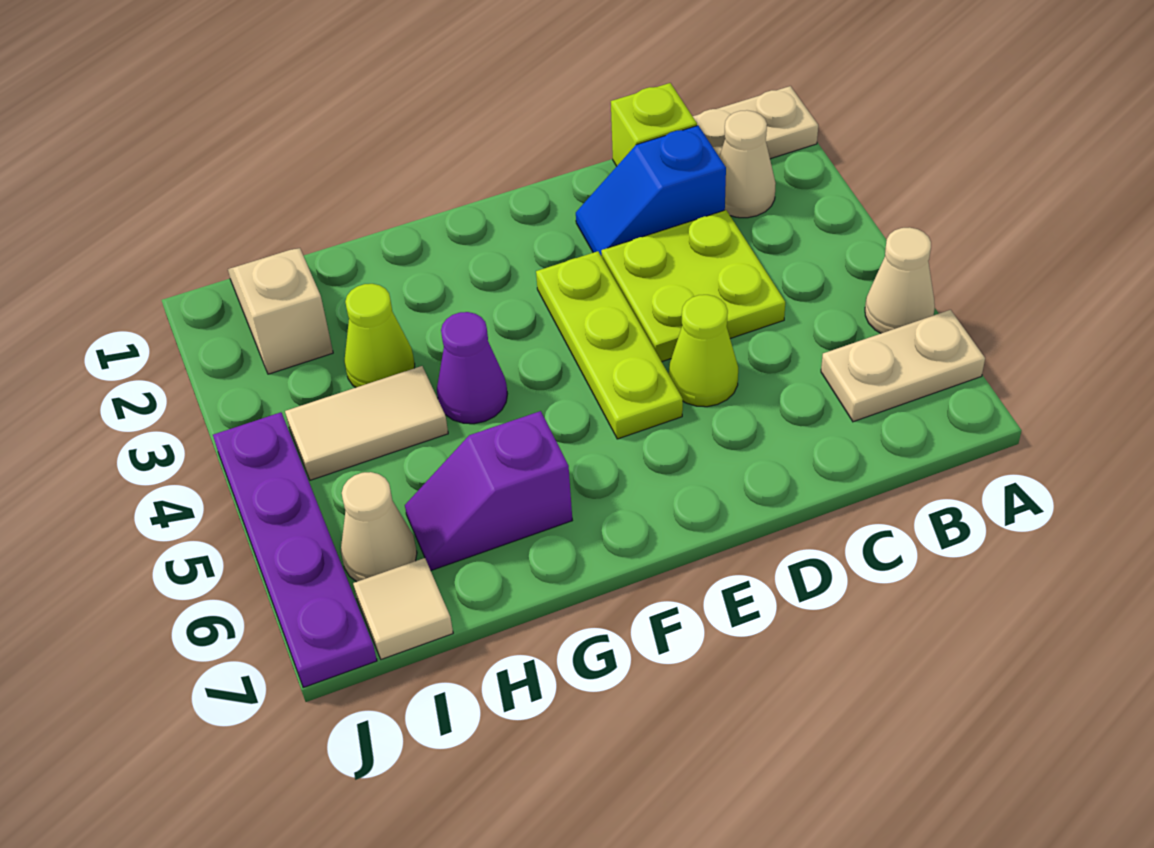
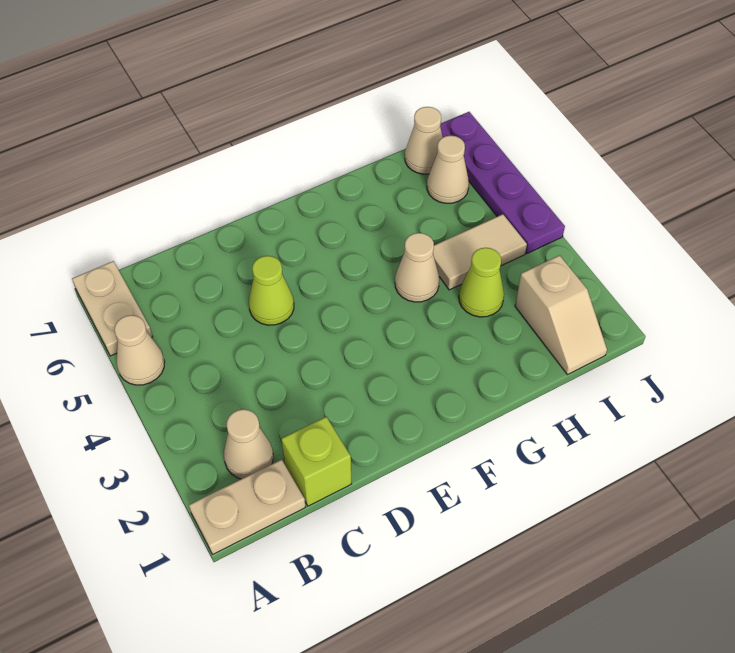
tan plate A6:B6 level 1 -> tan plate A6:A7 level 1
blue slope C2:D2 level 1 top C -> none
lime plate C3:D4 level 1 -> none
lime plate E3:E5 level 1 -> none
purple cone G4 level 1 -> tan cone G4 level 1
purple slope G6:H6 level 1 top G -> none
tan tile I7 level 1 -> tan cone I7 level 1

